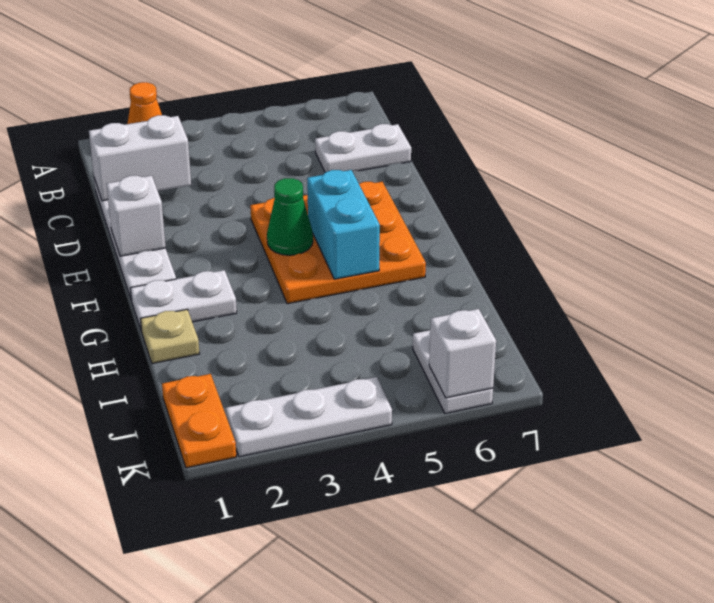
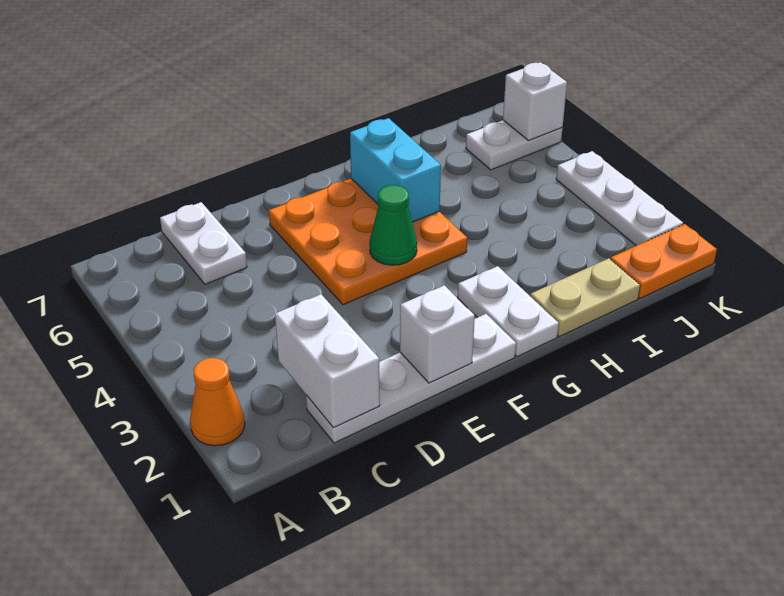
cyan brick F5:G5 level 2 -> cyan brick G5:G6 level 2
tan plate H1 level 1 -> tan plate H1:I1 level 1

